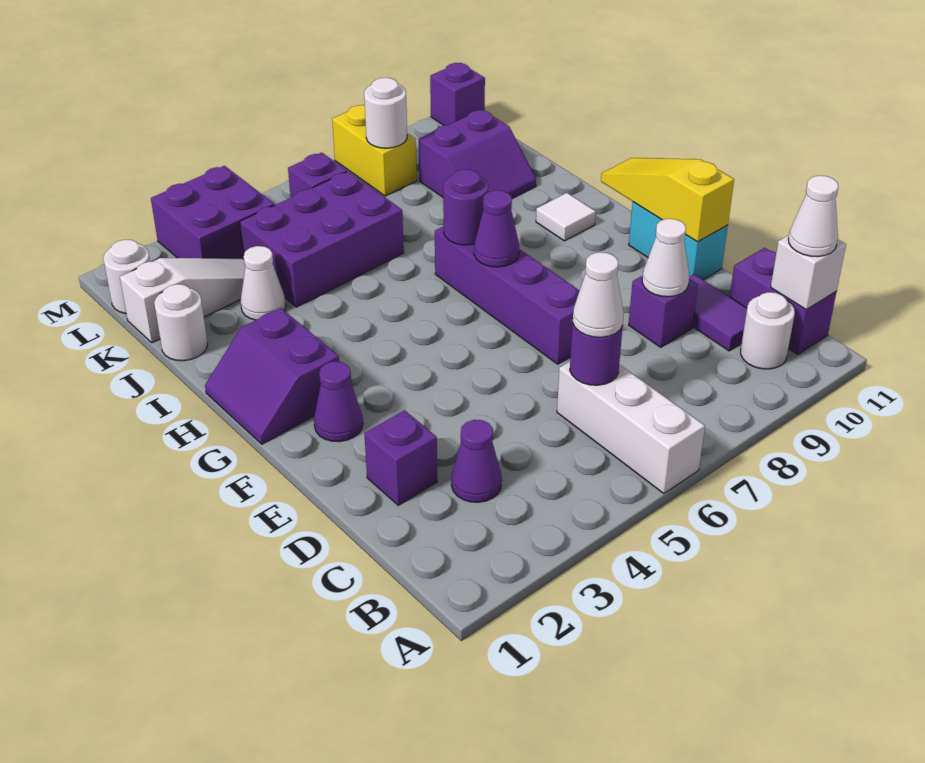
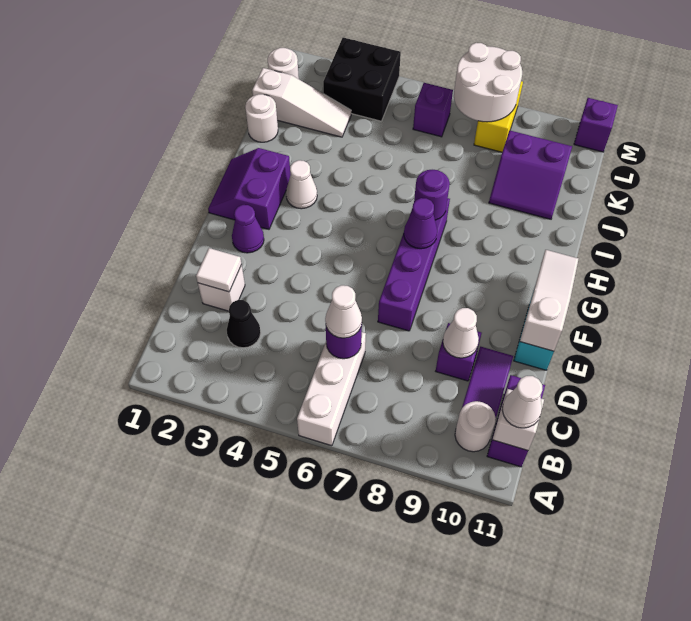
purple cone C3 level 1 -> black cone C3 level 1
purple brick D2 level 1 -> white brick D2 level 1
yellow slope E11:G11 level 2 top E -> white slope E11:G11 level 2 top E
white tile H10 level 1 -> white tile D2 level 2
white cone J3 level 1 -> white cone H3 level 1
purple brick J4:K6 level 1 -> none
purple brick L3:M4 level 1 -> black brick L3:M4 level 1
white round brick L8 level 2 -> white round brick L7:M8 level 2

